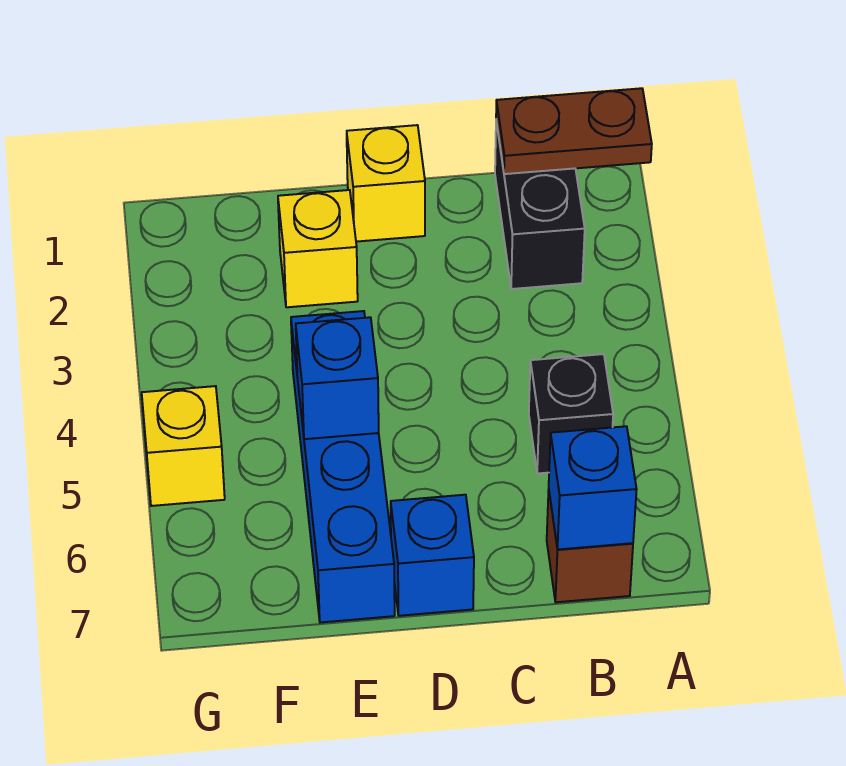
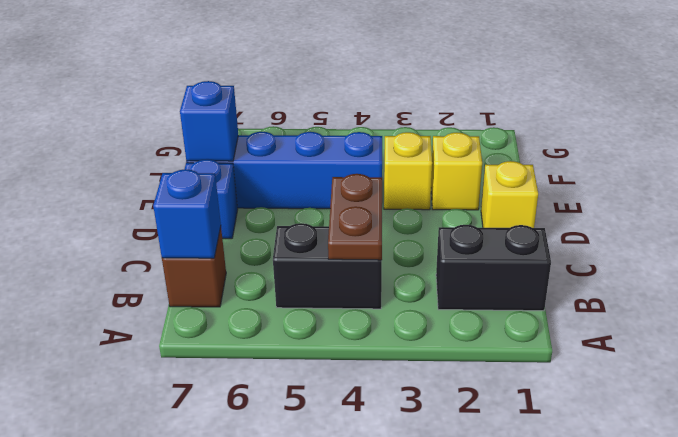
brown plate A1:B1 level 2 -> brown plate B4:C4 level 2
black brick B5 level 1 -> black brick B4:B5 level 1
blue brick E5 level 2 -> blue brick E7 level 2
yellow brick G5 level 1 -> yellow brick E3 level 1

